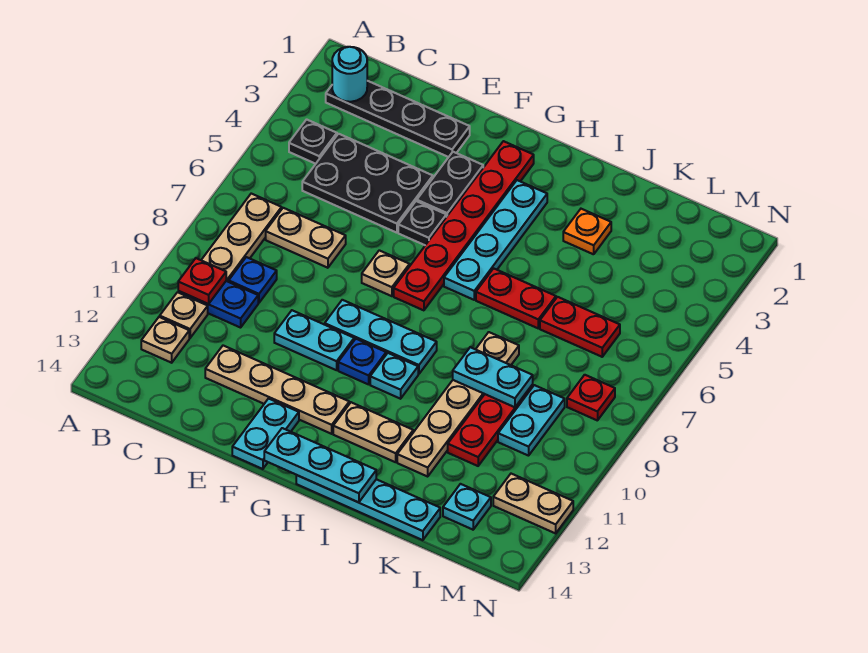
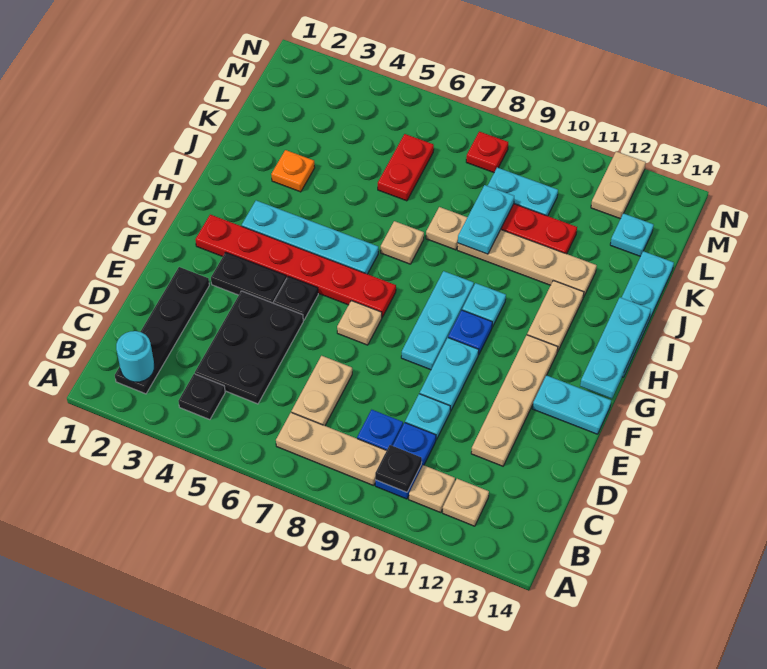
red plate B10 level 2 -> black plate B10 level 2
none -> cyan plate D10 level 1
red plate I6:J6 level 1 -> none
none -> tan plate I7 level 1

